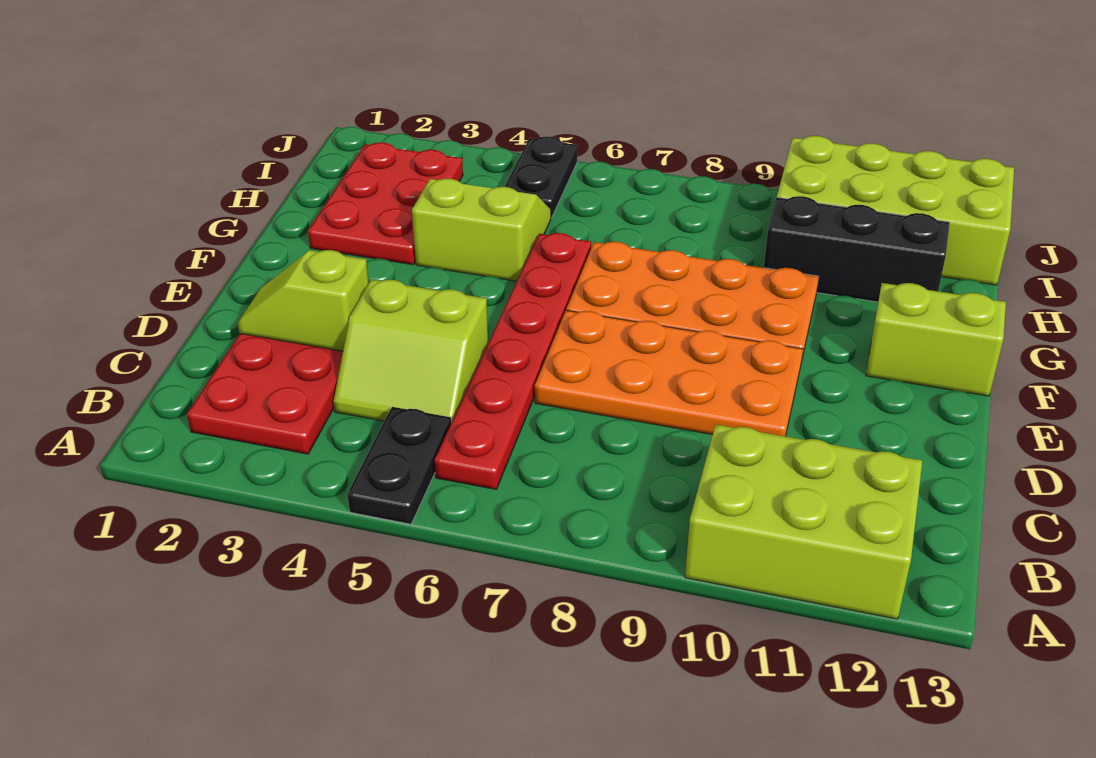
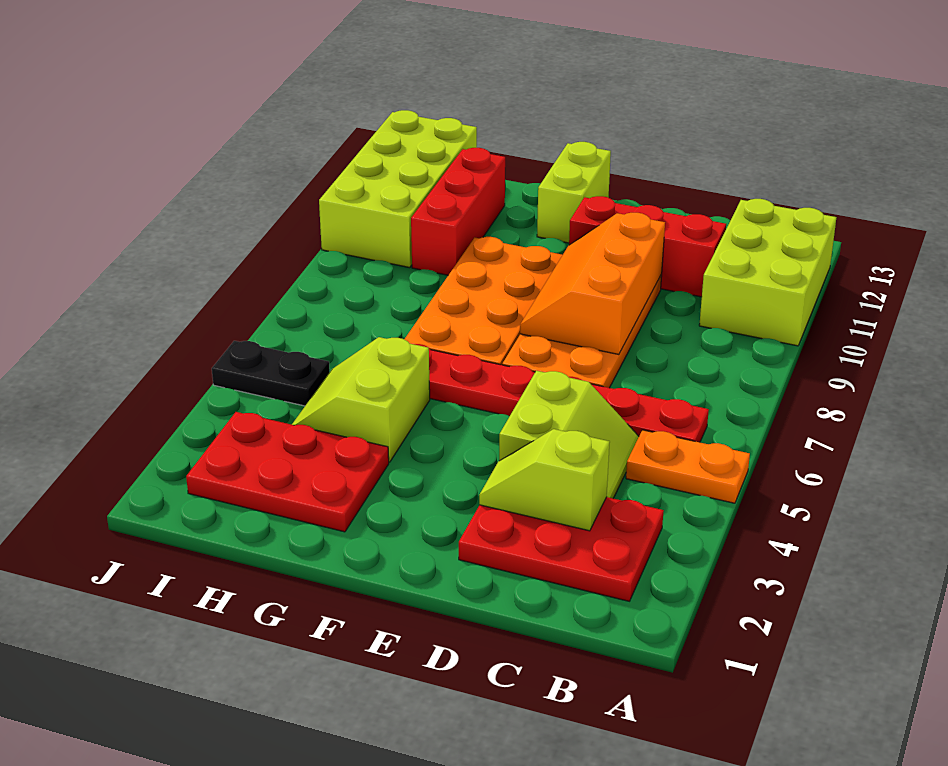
black plate A5:B5 level 1 -> orange plate A5:B5 level 1
none -> red brick C11:E11 level 1
lime slope D2:D3 level 2 top 3 -> lime slope C3:D3 level 2 top C
none -> orange slope D8:E10 level 2 top D
black brick H10:H12 level 1 -> red brick H10:H12 level 1

